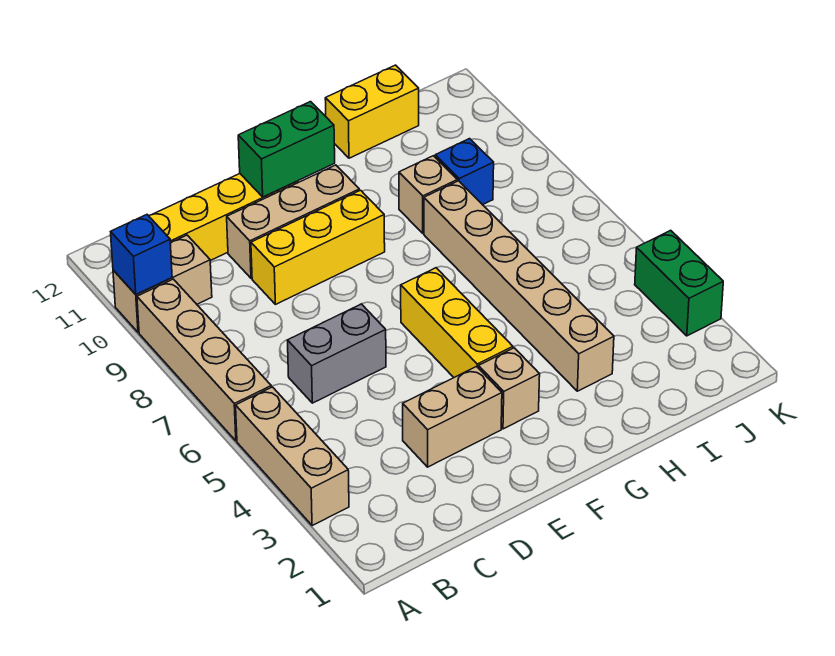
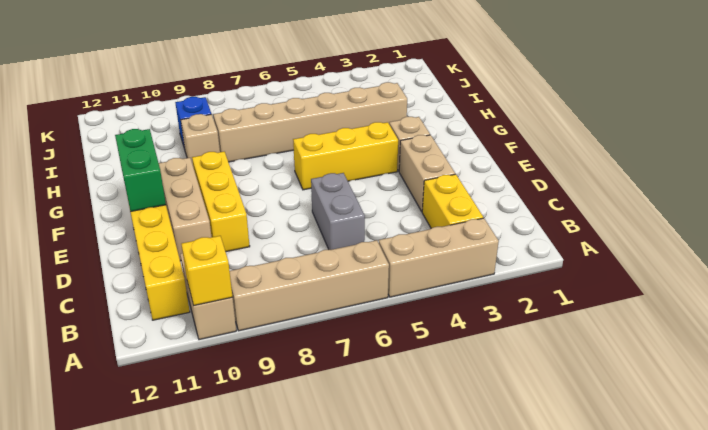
blue brick A10 level 2 -> yellow brick A10 level 2
yellow brick H12:I12 level 1 -> yellow brick B3:C3 level 1
green brick K3:K4 level 1 -> none

